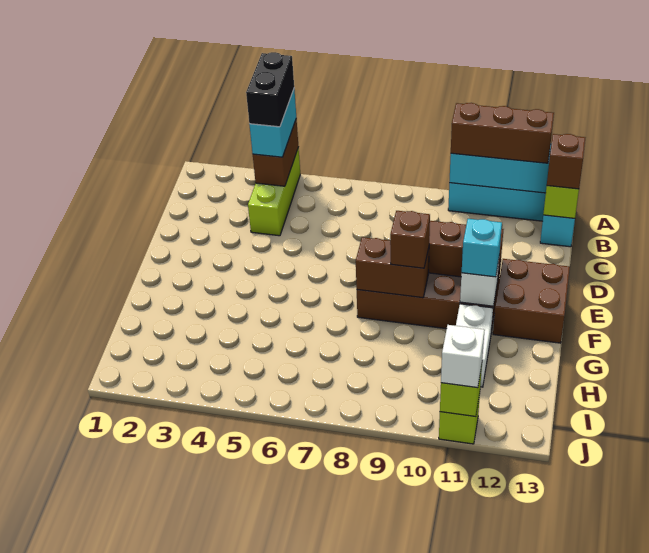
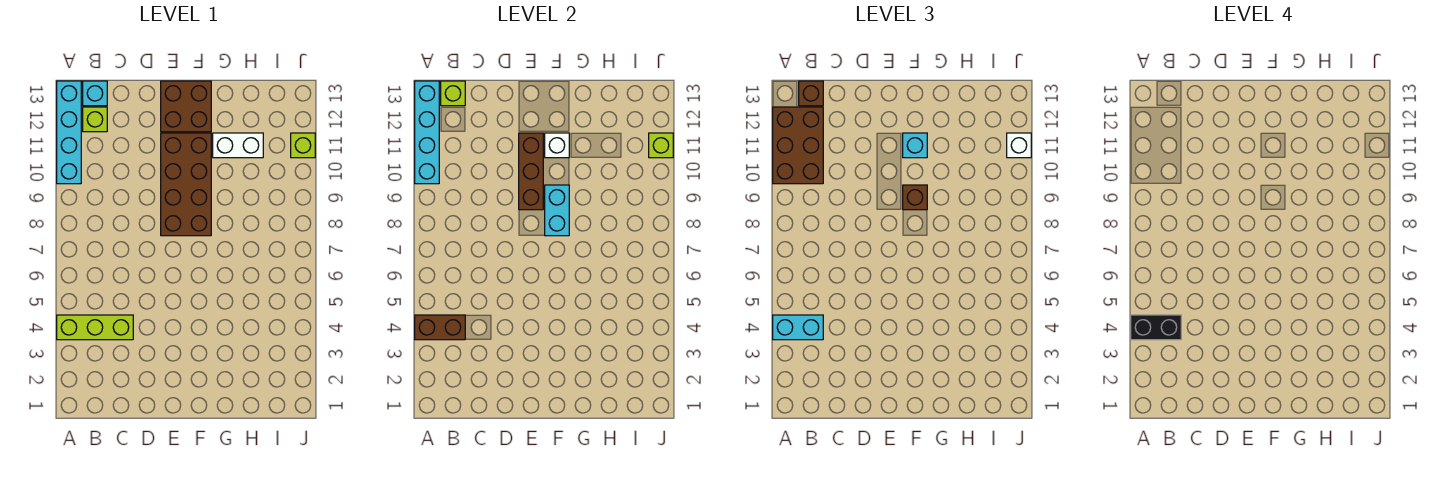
brown brick A10:A12 level 3 -> brown brick A10:B12 level 3
none -> lime brick B12 level 1
brown brick F8:F9 level 2 -> cyan brick F8:F9 level 2

